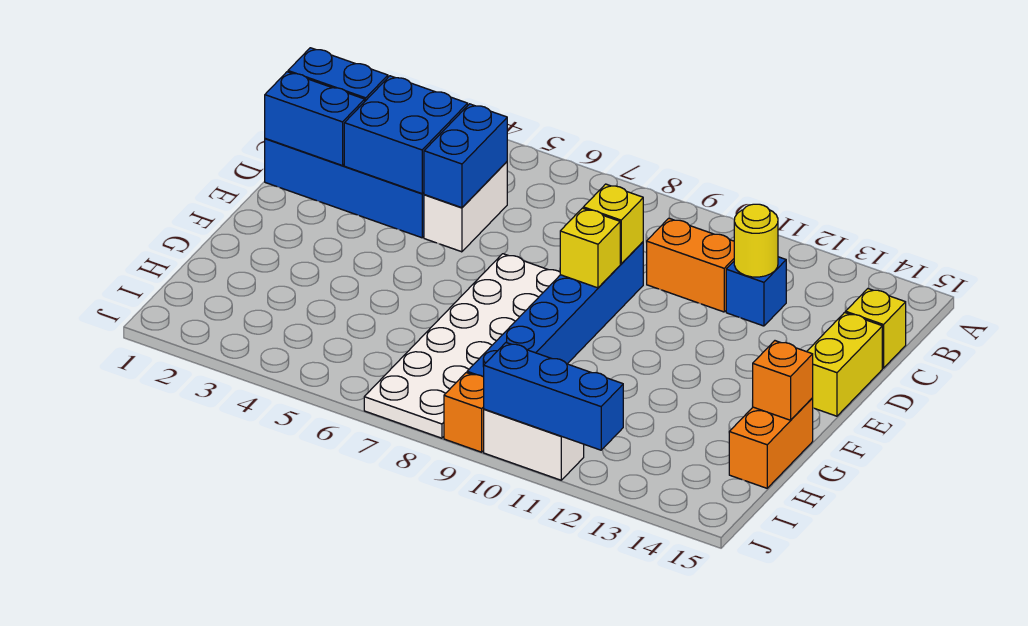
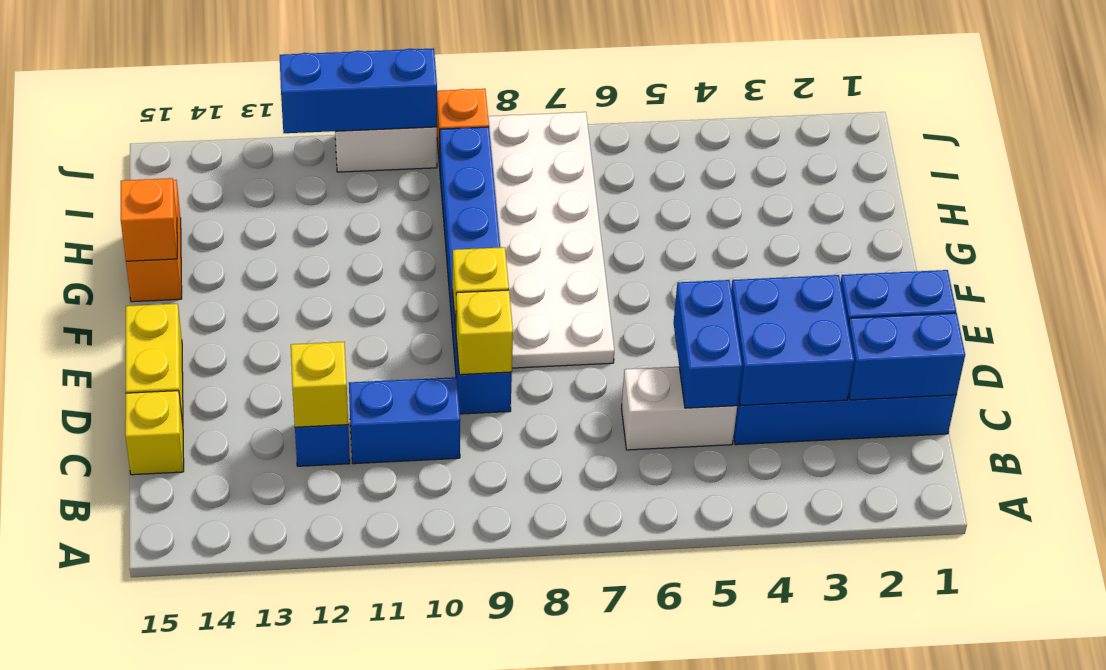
white brick C5:D5 level 1 -> white brick C5:C6 level 1
orange brick C10:C11 level 1 -> blue brick C10:C11 level 1
yellow round brick C12 level 2 -> yellow brick C12 level 2

